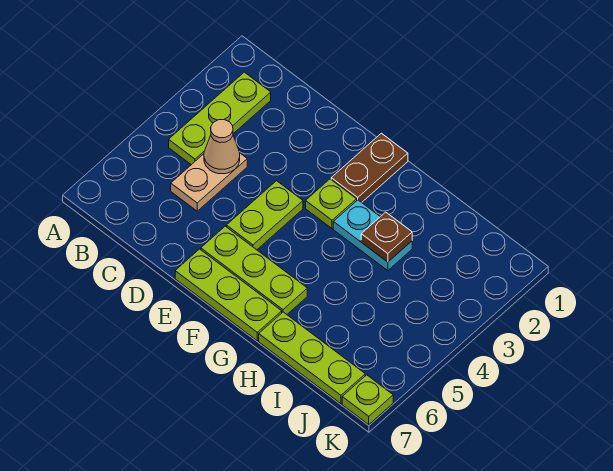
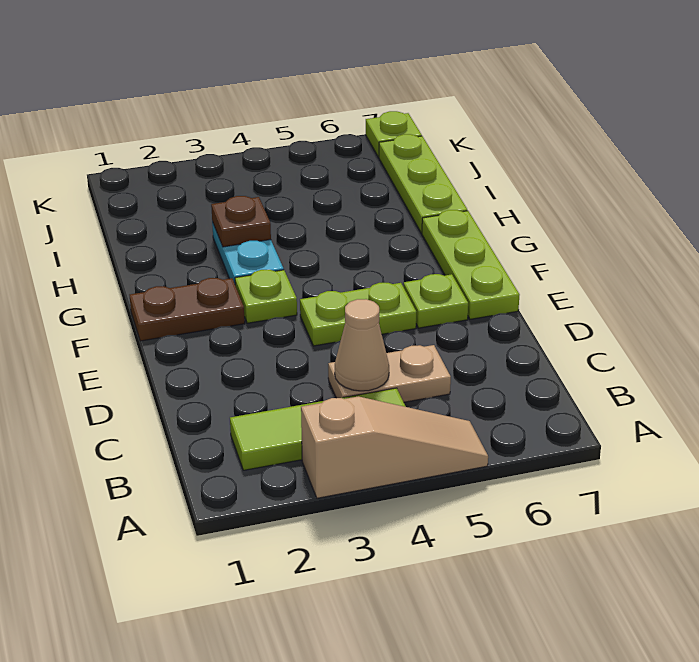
none -> tan slope A3:A5 level 1 top 3
lime plate B2:B4 level 1 -> lime tile B2:B4 level 1
lime plate E6:G6 level 1 -> lime plate E6 level 1

